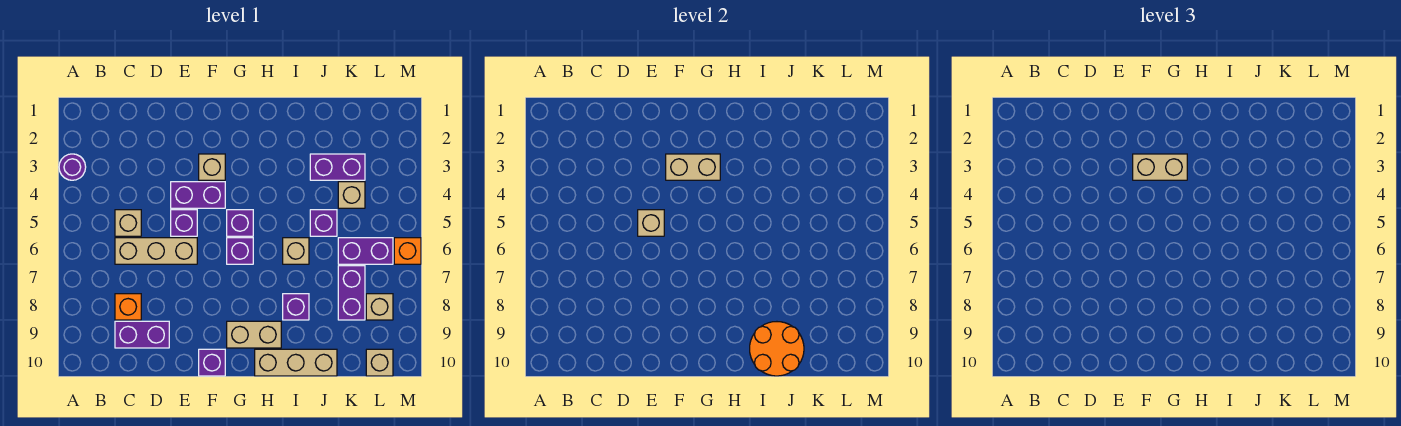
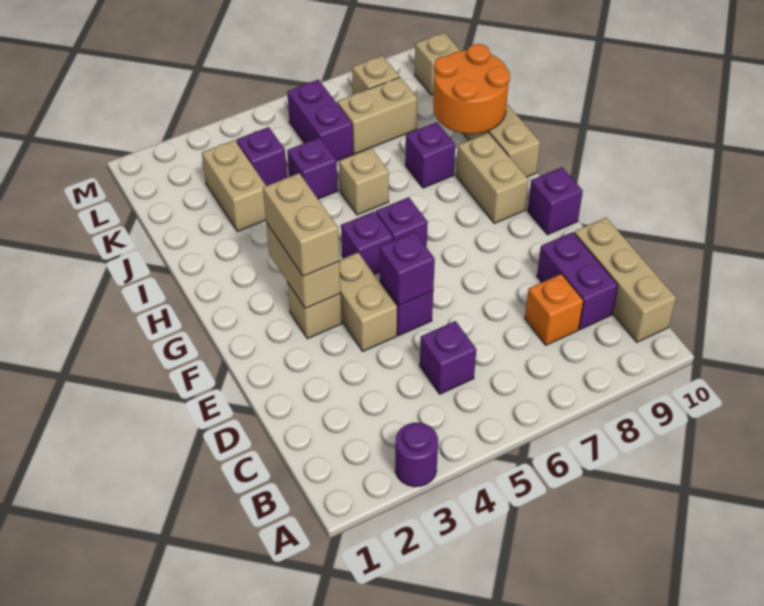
tan brick C5 level 1 -> purple brick C5 level 1
tan brick C6:E6 level 1 -> tan brick B10:D10 level 1
purple brick E4:F4 level 1 -> tan brick E4:F4 level 1
tan brick E5 level 2 -> purple brick E5 level 2
purple brick J3:K3 level 1 -> tan brick J3:K3 level 1
tan brick K4 level 1 -> purple brick K4 level 1
purple brick K7:K8 level 1 -> tan brick K7:K8 level 1
orange brick M6 level 1 -> none

